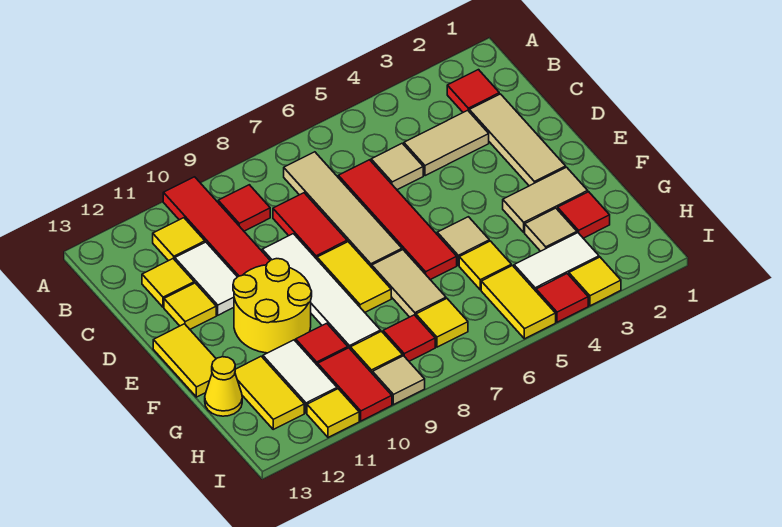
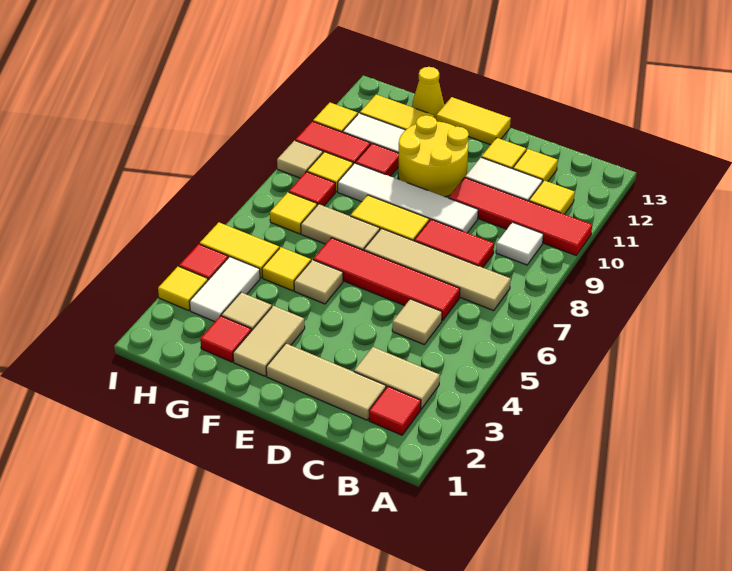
red tile B9 level 1 -> white tile B9 level 1
tan tile C3:C4 level 1 -> tan tile B3:C3 level 1

